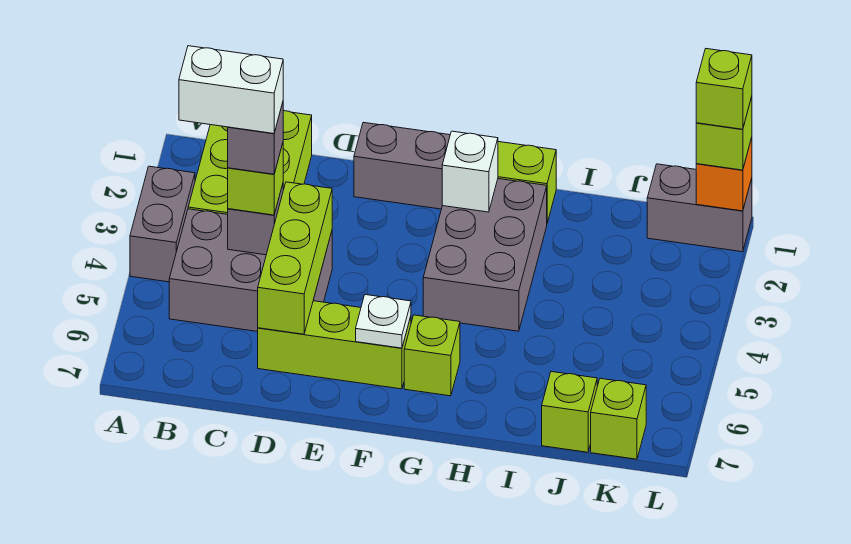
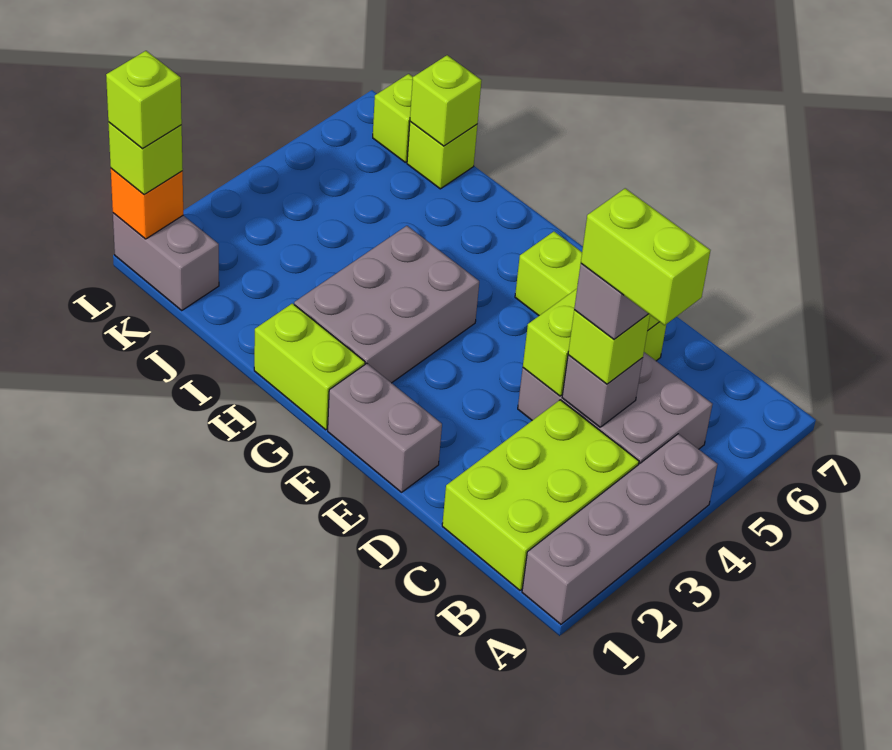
grey brick A3:A4 level 1 -> grey brick A1:A4 level 1
white brick B4:C4 level 5 -> lime brick B4:C4 level 5
white plate F6 level 2 -> none
white brick G2 level 2 -> none
lime brick G6 level 1 -> lime brick J7 level 2

